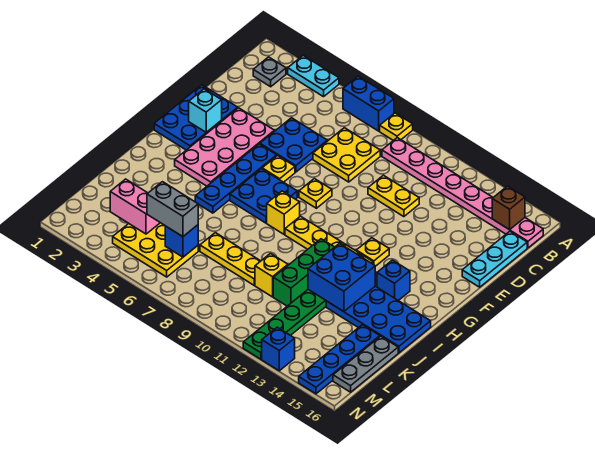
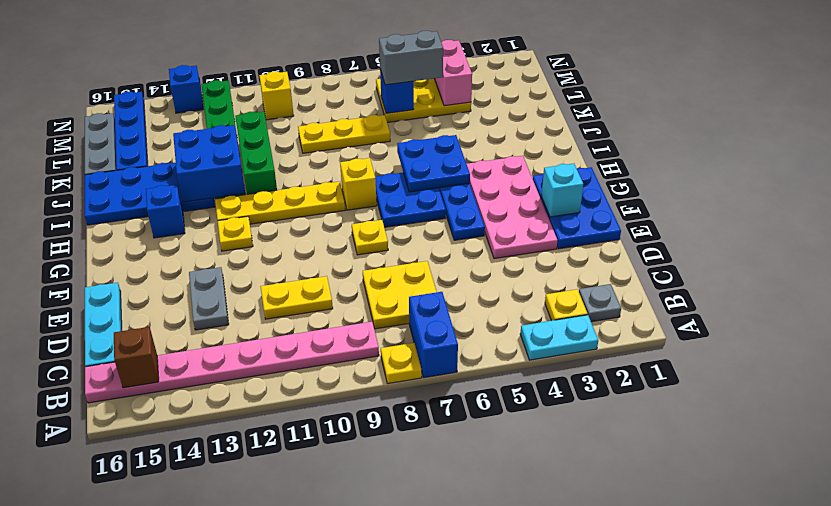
blue brick A6:A7 level 1 -> blue brick A7:B7 level 1
blue plate D5:E6 level 1 -> blue plate H5:I6 level 2
none -> grey plate D13:E13 level 1
yellow plate F6 level 1 -> yellow plate B3 level 1
yellow brick K10 level 1 -> yellow brick M10 level 1
pink brick L3:L4 level 2 -> pink brick L4:M4 level 2

